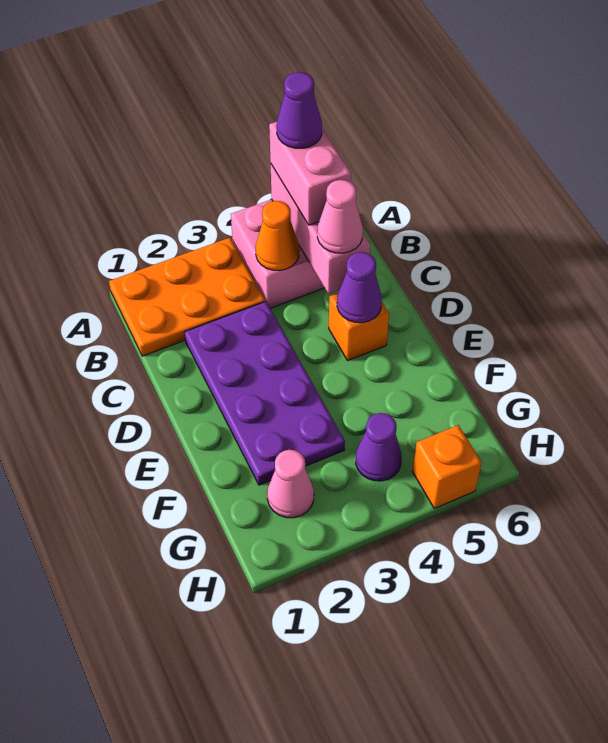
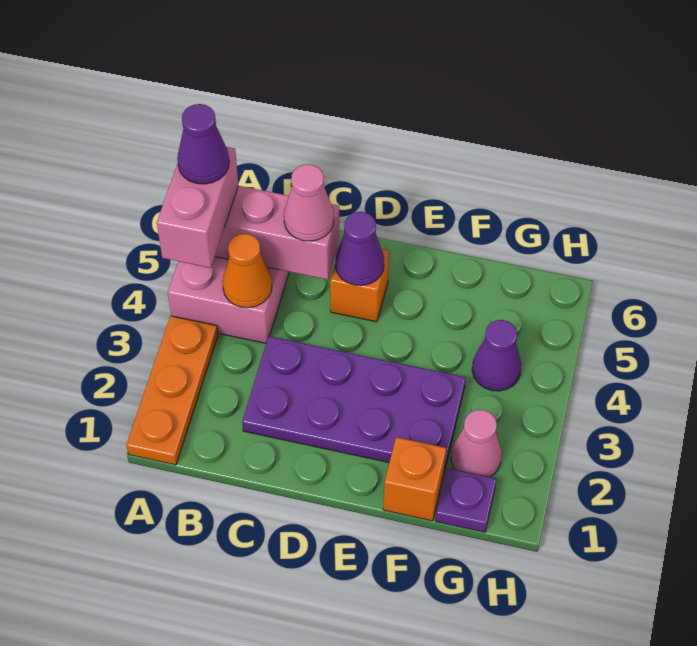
orange plate A1:B3 level 1 -> orange plate A1:A3 level 1
pink brick A5:B5 level 3 -> pink brick A4:A5 level 3
none -> purple plate G1 level 1
orange brick H5 level 1 -> orange brick F1 level 1

